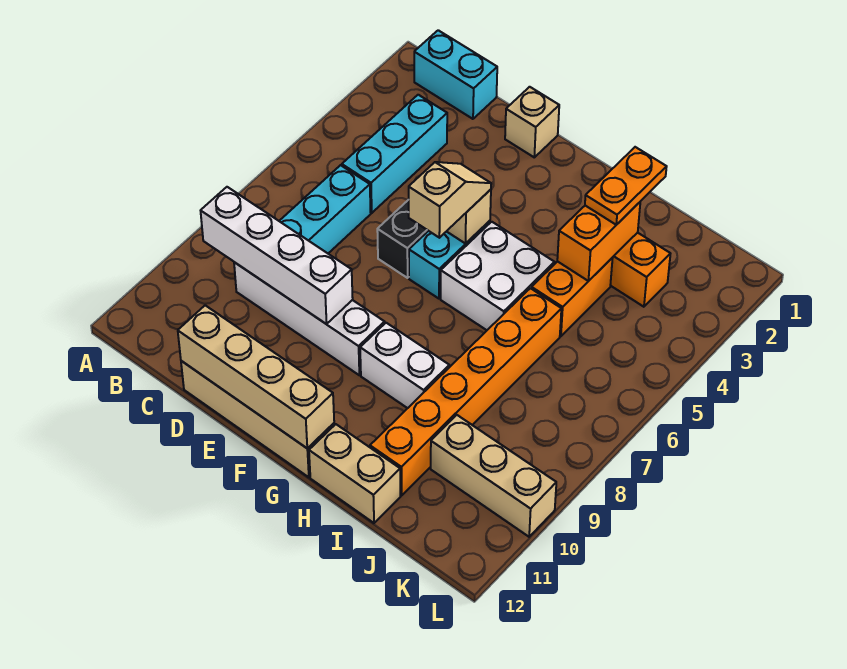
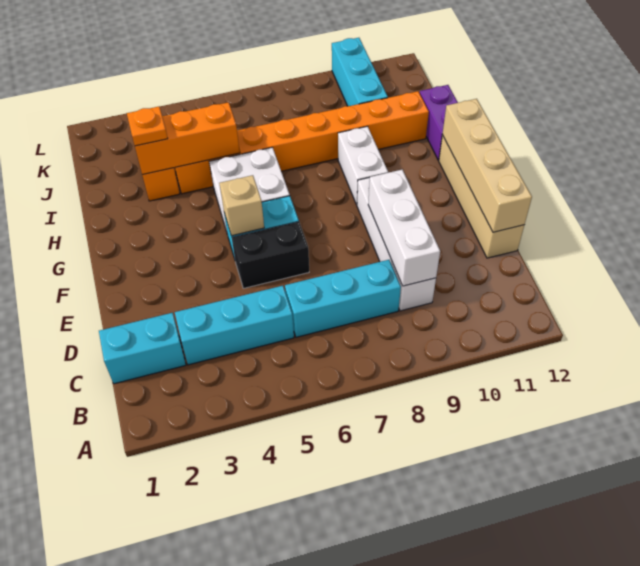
cyan brick B1:C1 level 1 -> cyan brick C1:C2 level 1
white brick B9:E9 level 2 -> white brick C9:E9 level 2
tan brick E1 level 1 -> none
tan slope F5:F6 level 3 top 6 -> none
tan brick H12:I12 level 1 -> purple brick H12:I12 level 1
orange plate I2:I3 level 3 -> orange plate I3 level 3
orange brick I3:I4 level 2 -> orange brick I3:I5 level 2
tan brick J10:L10 level 1 -> cyan brick J10:L10 level 1

